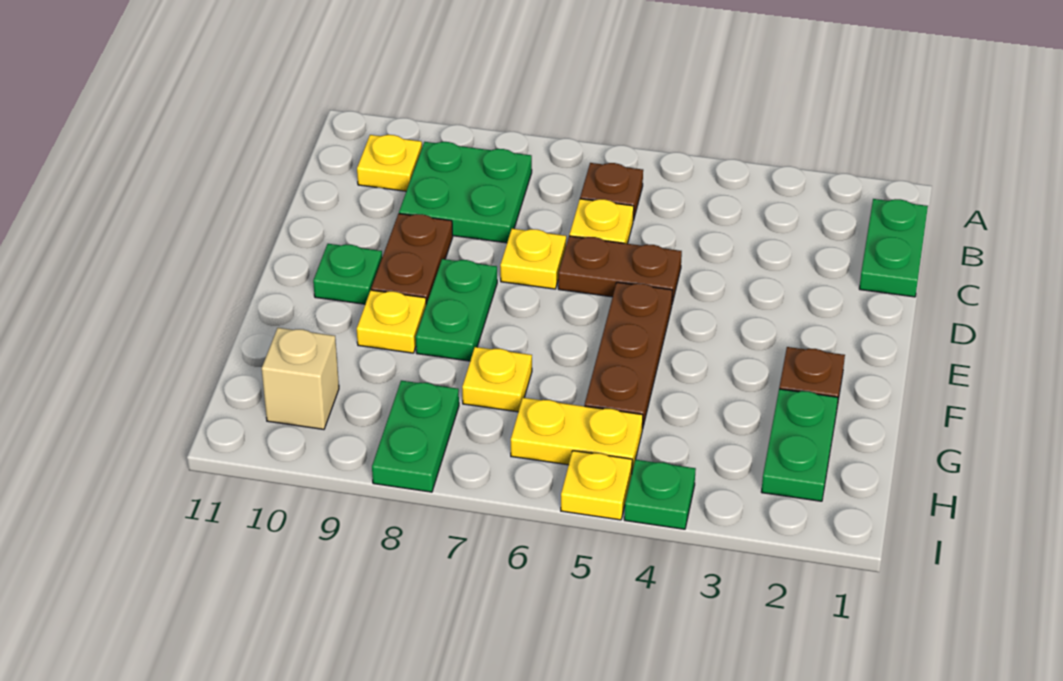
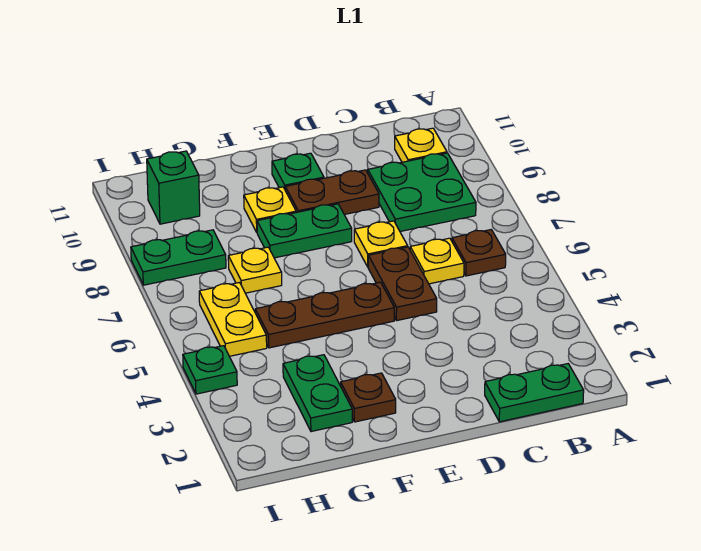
green plate G2:H2 level 1 -> green plate G2:G3 level 1
tan brick H10 level 1 -> green brick H10 level 1
yellow plate I5 level 1 -> none

